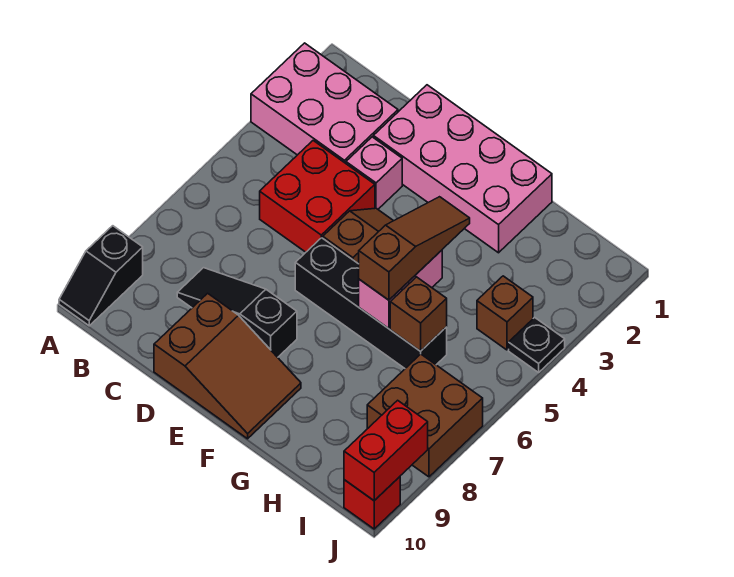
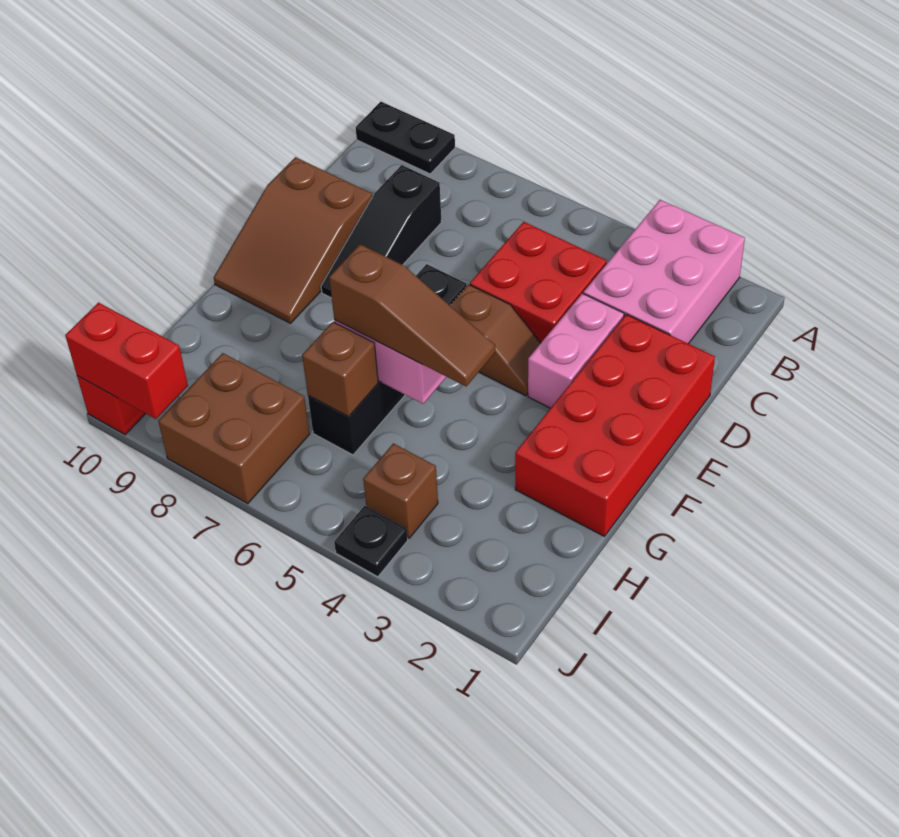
black slope A9:A10 level 1 top 9 -> black plate A9:A10 level 1
black slope C8:E8 level 1 top E -> black slope C8:E8 level 1 top C
pink brick D1:G2 level 1 -> red brick D1:G2 level 1
pink brick D3 level 1 -> pink brick D3:E3 level 1

